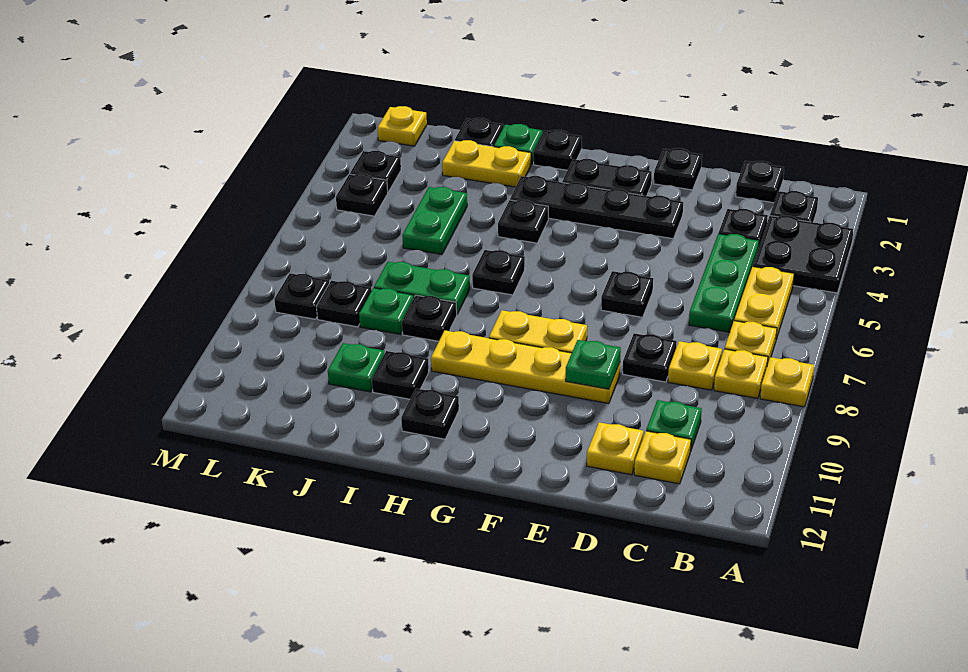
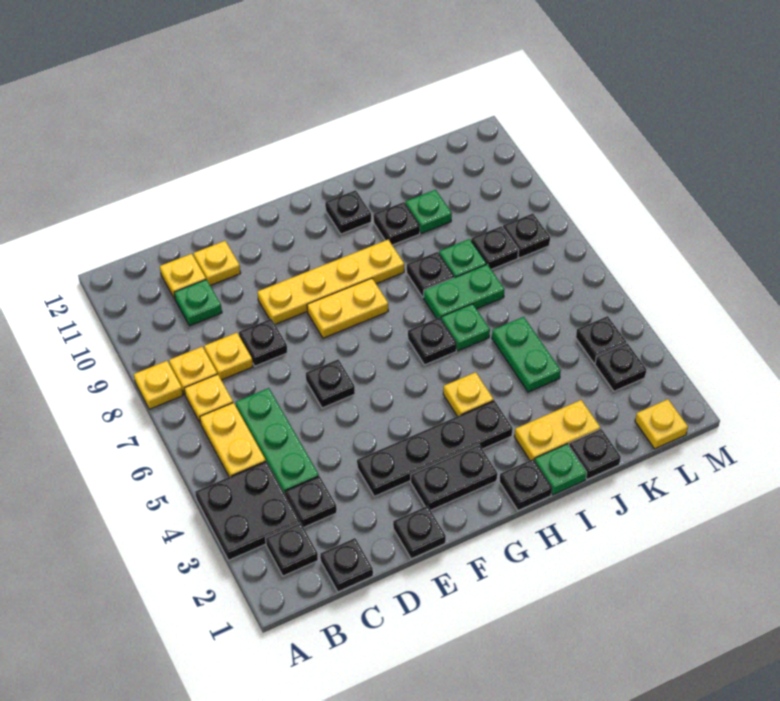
green plate E9 level 2 -> green plate I6 level 1
black plate H4 level 1 -> yellow plate H4 level 1

